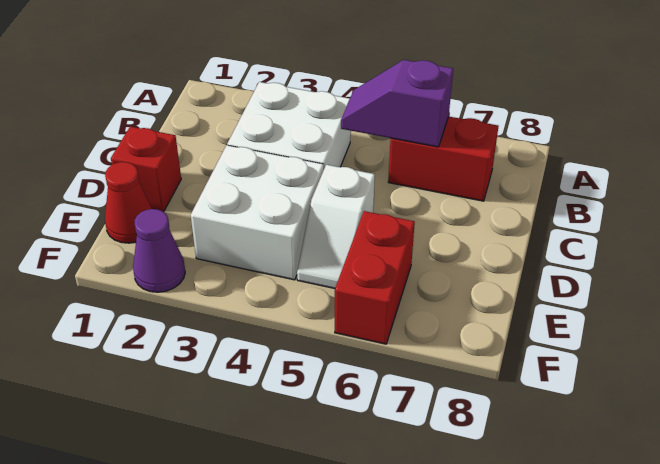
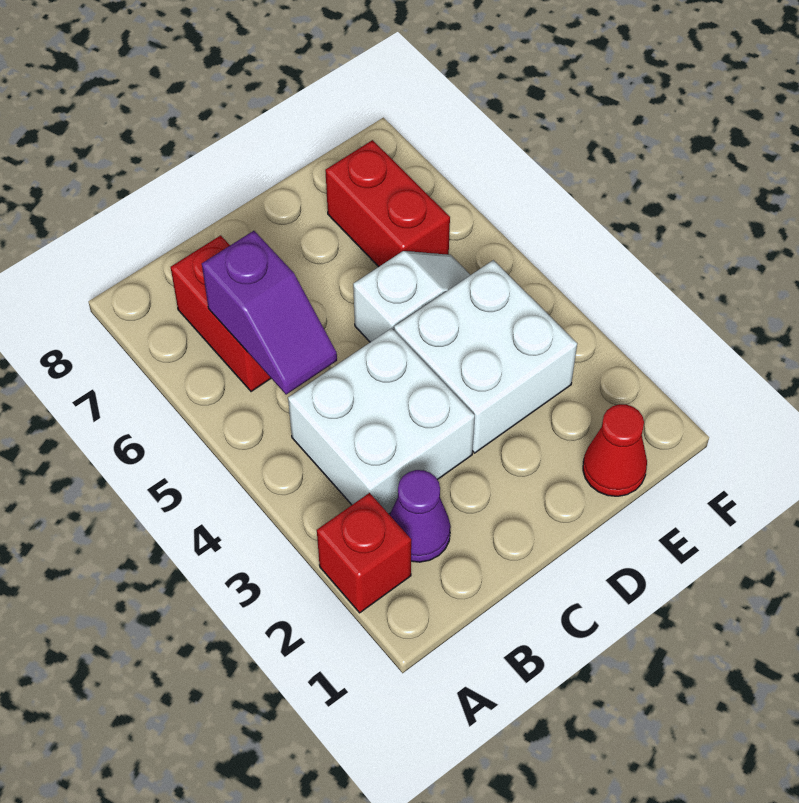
red brick D1 level 1 -> red brick A2 level 1
red brick E6:F6 level 1 -> red brick E6:E7 level 1
purple cone F2 level 1 -> purple cone B2 level 1

